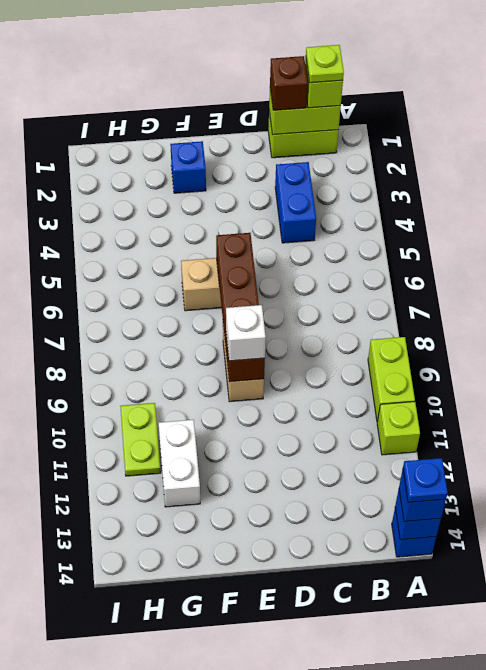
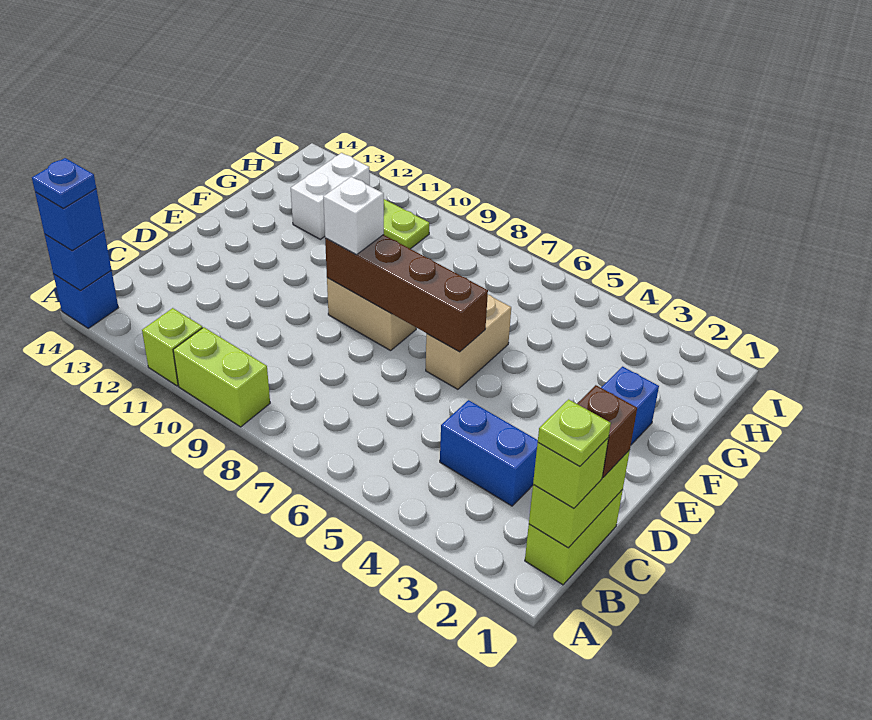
white brick G11:G12 level 1 -> white brick G12:H12 level 1

